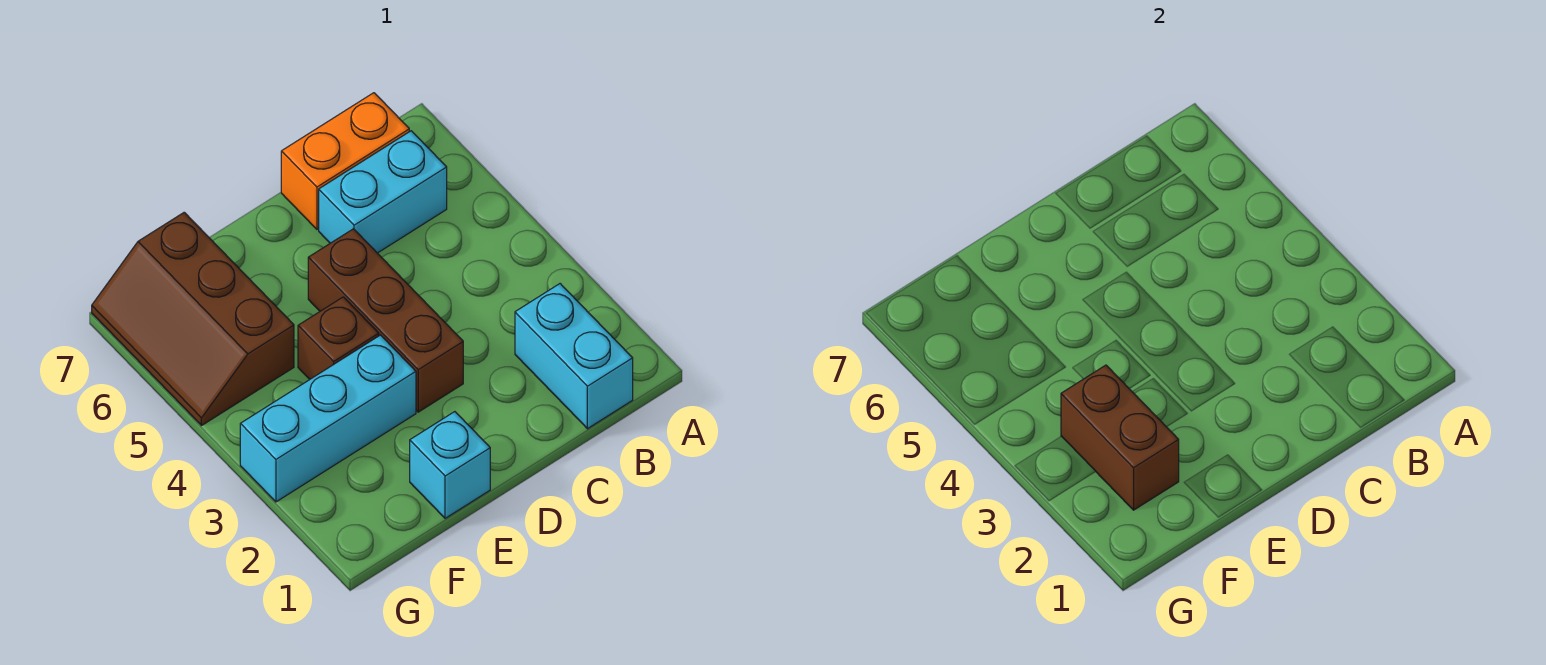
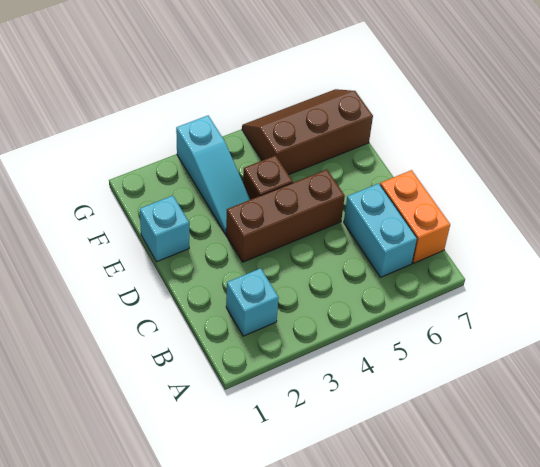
cyan brick B1:B2 level 1 -> cyan brick B2 level 1
cyan brick E3:G3 level 1 -> cyan slope E3:G3 level 1 top G
brown brick F2:F3 level 2 -> none

